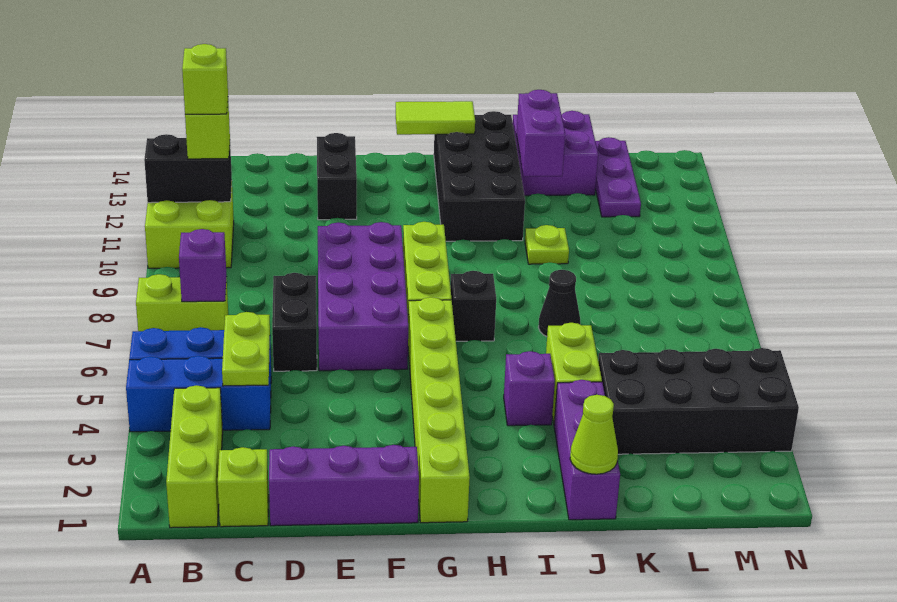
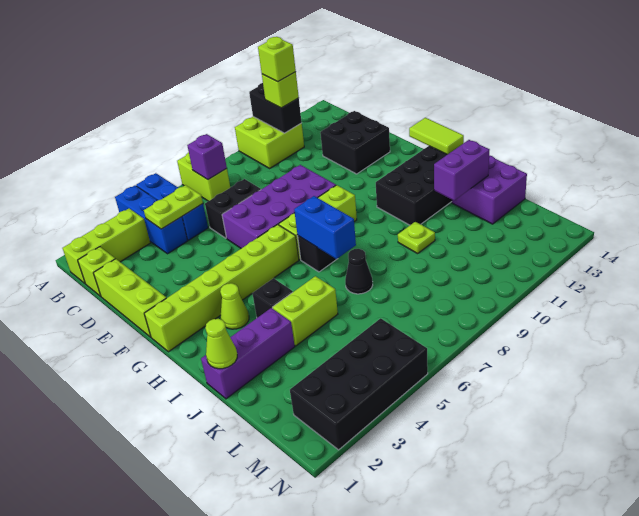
purple brick D1:F1 level 1 -> lime brick D1:F1 level 1
black brick E12:E13 level 1 -> black brick D12:E13 level 1
none -> lime cone H3 level 1
none -> blue brick H7:I7 level 2
purple brick I4 level 1 -> black brick I4 level 1
black brick K3:N4 level 1 -> black brick M2:N5 level 1
purple plate L12:L14 level 1 -> none

